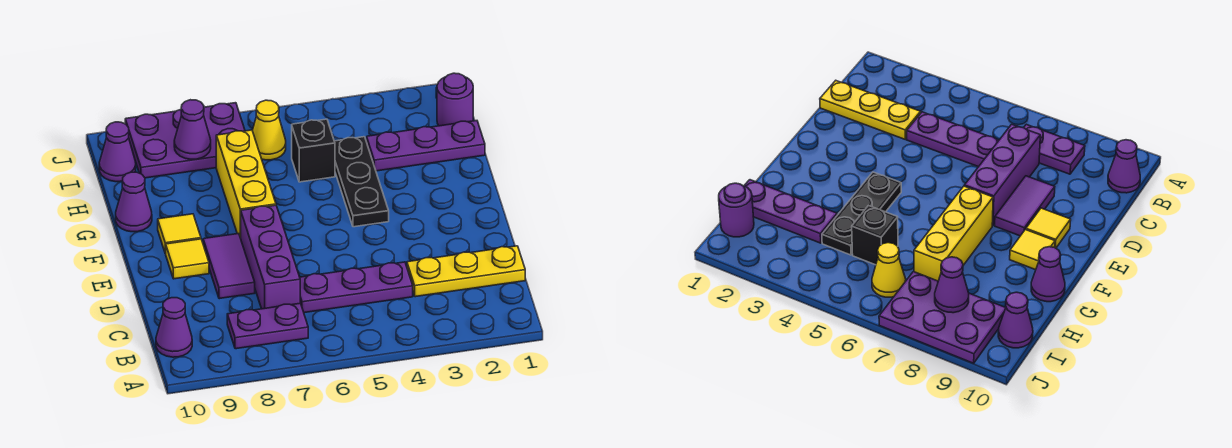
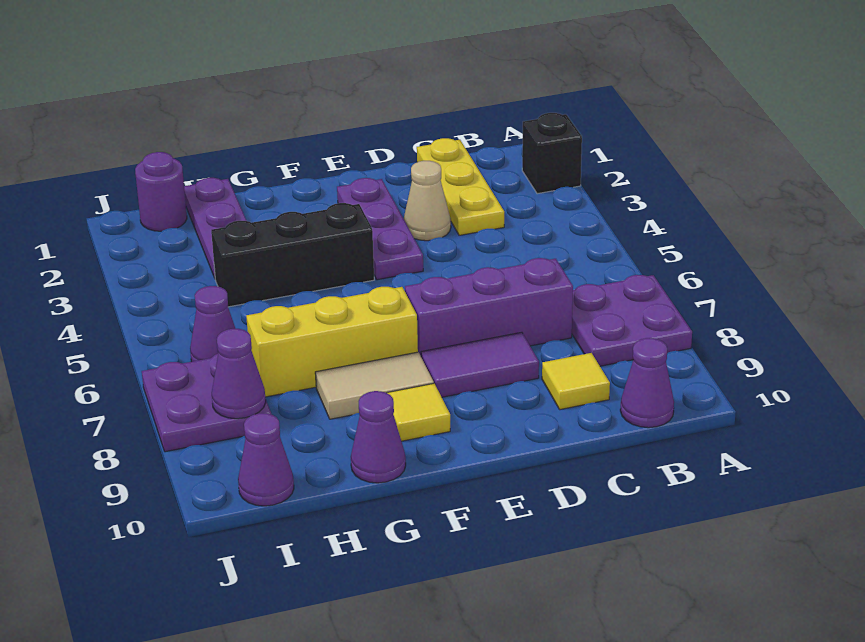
purple plate B7:B8 level 1 -> purple plate A7:B8 level 1
purple plate C4:C6 level 1 -> purple plate E2:E4 level 1
none -> tan cone D3 level 1
yellow tile E9 level 1 -> yellow tile C9 level 1
black plate F4:H4 level 1 -> black brick F4:H4 level 1
none -> tan tile F8:G8 level 1
black brick H5 level 1 -> black brick A2 level 1
yellow cone I6 level 1 -> purple cone I6 level 1
purple plate I7:J9 level 1 -> purple plate I7:J8 level 1

